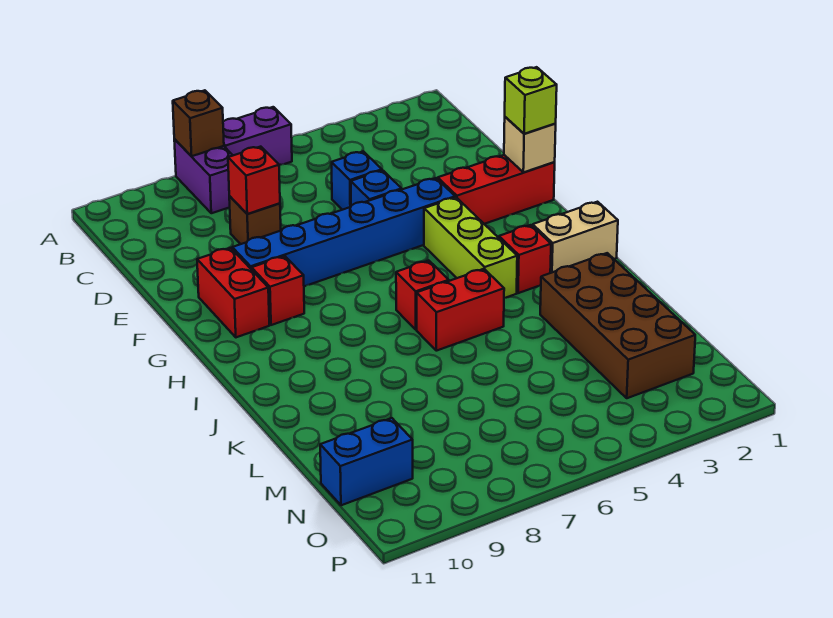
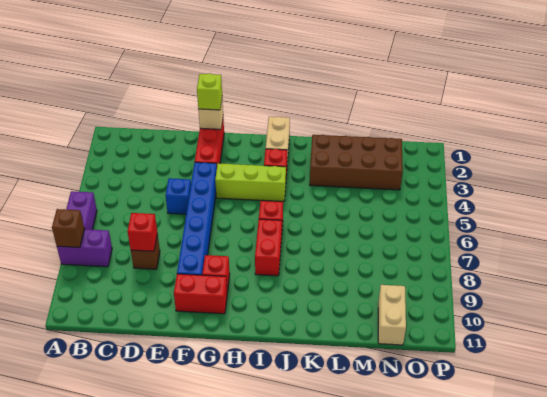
blue brick D5 level 1 -> none
red brick J5:J6 level 1 -> red brick I7:I8 level 1
blue brick N10:N11 level 1 -> tan brick N10:N11 level 1

